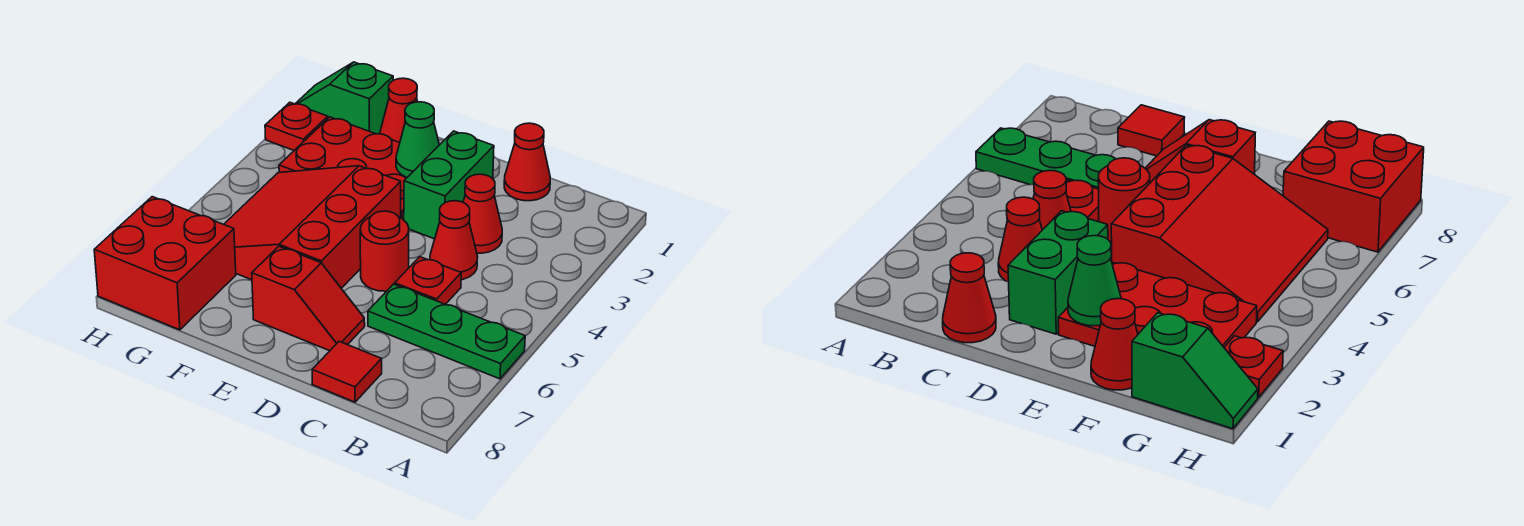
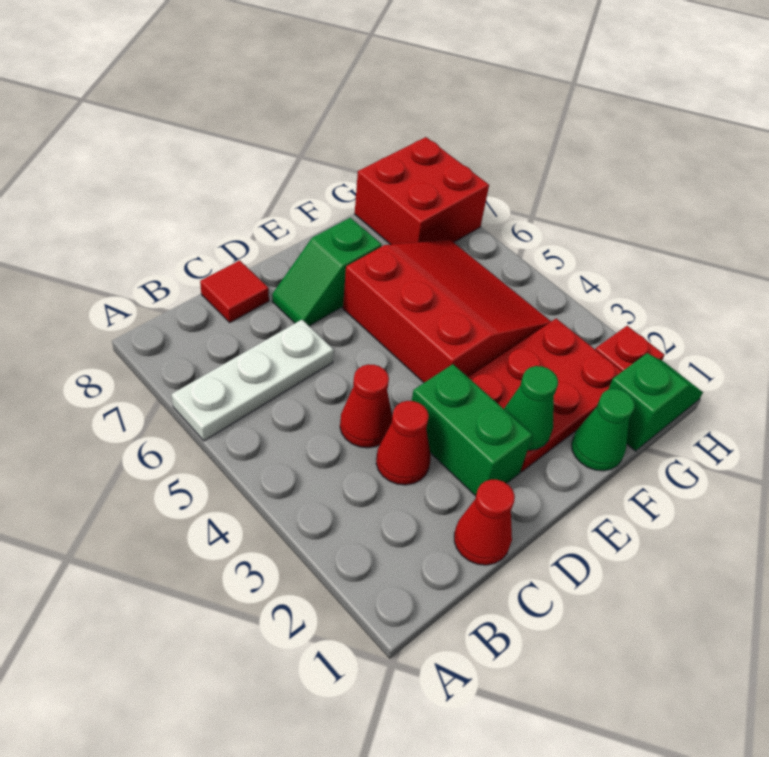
green plate A6:C6 level 1 -> white plate A6:C6 level 1
red plate C5 level 1 -> none
red round brick D5 level 1 -> none
red slope D7:E7 level 1 top E -> green slope D7:E7 level 1 top E
red cone F1 level 1 -> green cone F1 level 1

